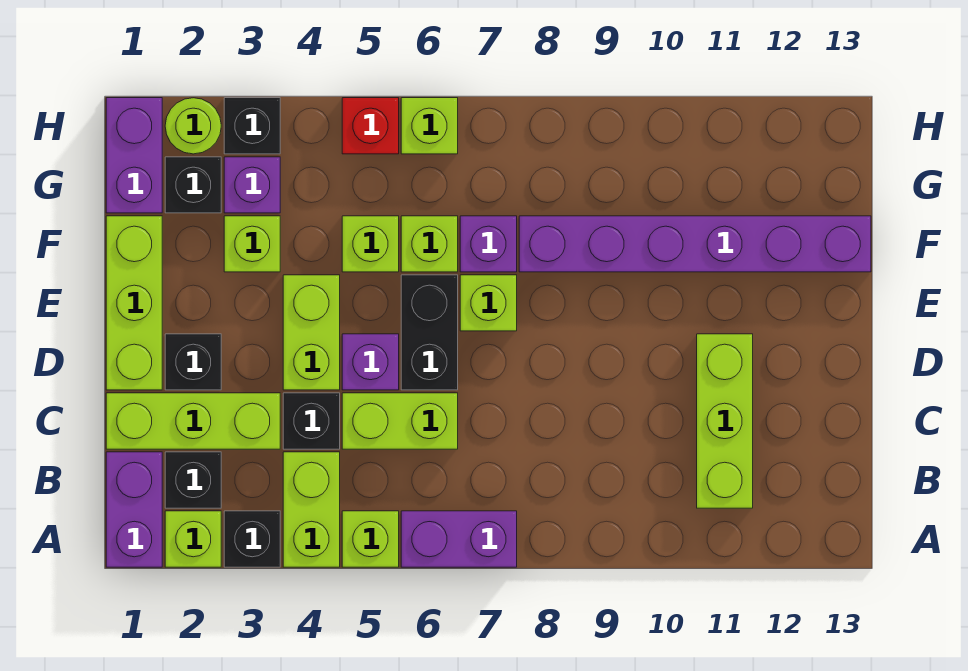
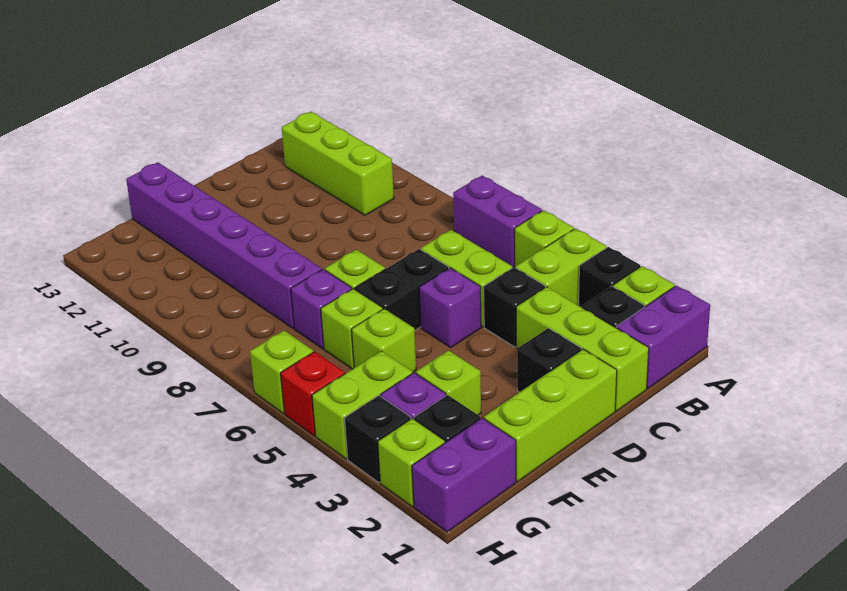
lime brick B11:D11 level 1 -> lime brick B10:B12 level 1
lime brick D4:E4 level 1 -> lime brick G4:H4 level 1
lime round brick H2 level 1 -> lime brick H2 level 1

